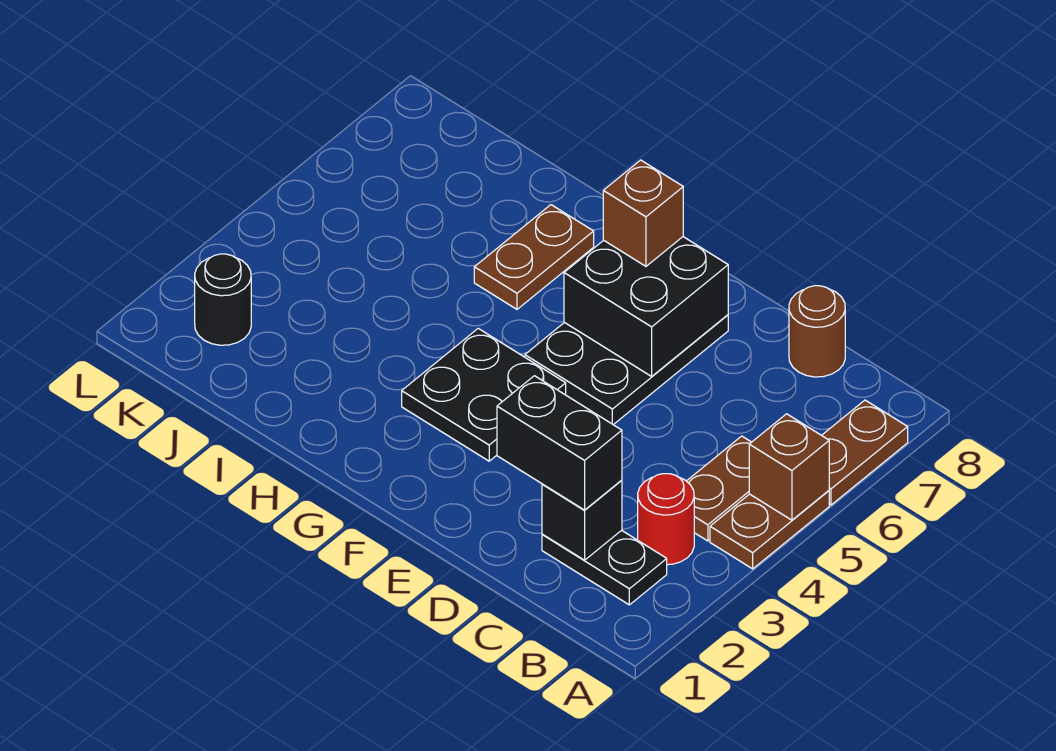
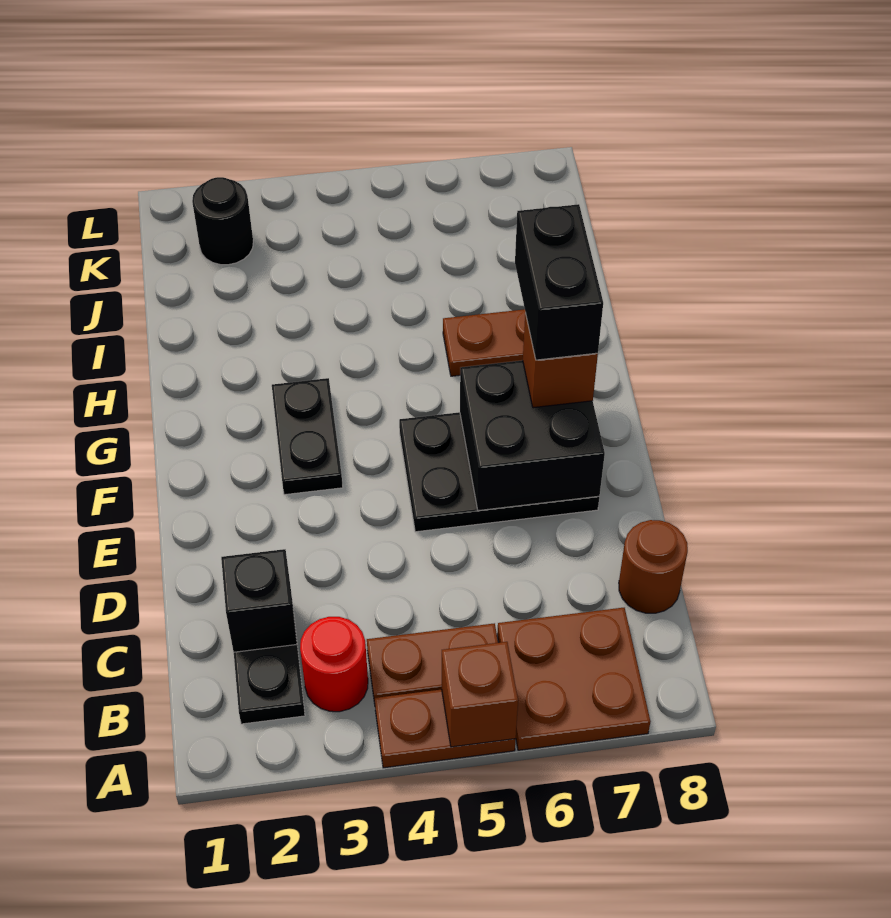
brown plate A6:A7 level 1 -> brown plate A6:B7 level 1
black brick C2:D2 level 3 -> black brick F7:G7 level 4
black plate F3:G4 level 1 -> black plate F3:G3 level 1

